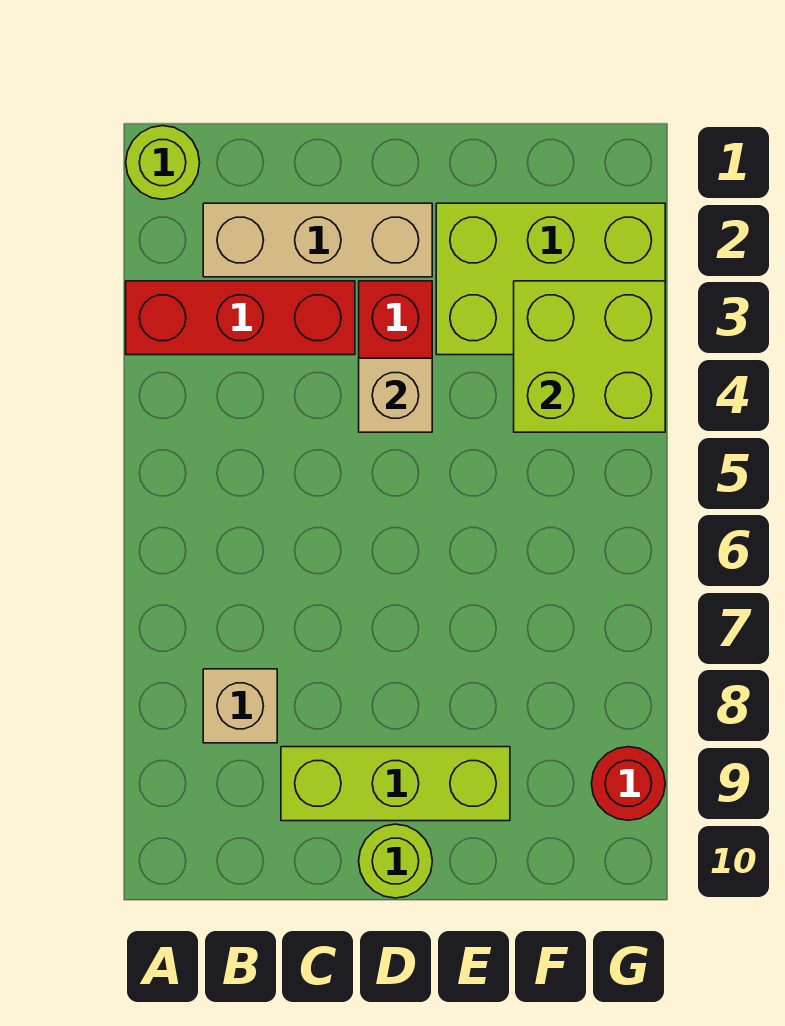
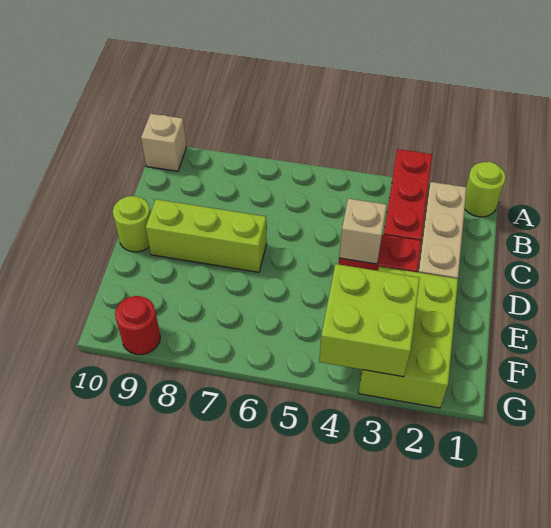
tan brick B8 level 1 -> tan brick A10 level 1
lime brick C9:E9 level 1 -> lime brick D7:D9 level 1

